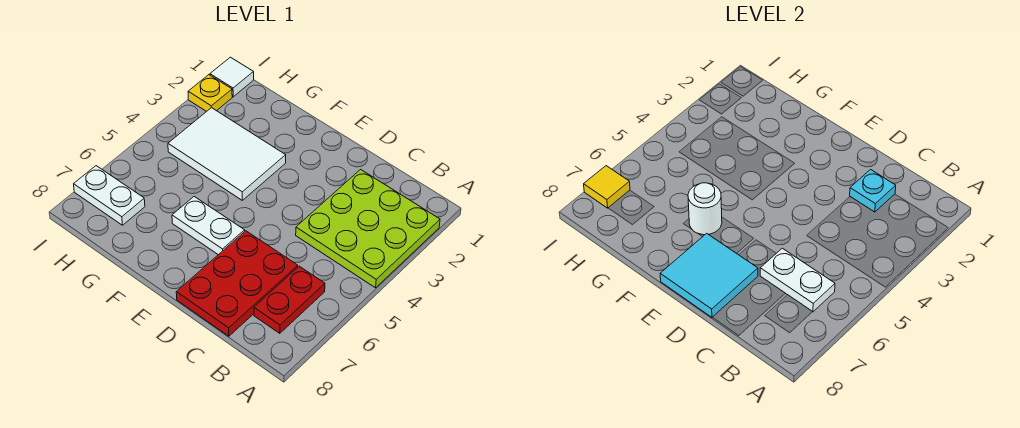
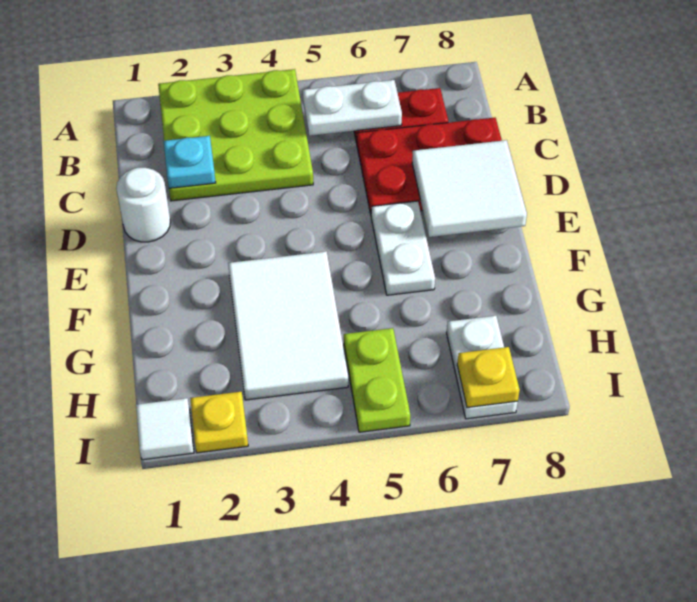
white plate B6:C6 level 2 -> white plate B5:B6 level 2
cyan tile D7:E8 level 2 -> white tile D7:E8 level 2
white round brick F6 level 2 -> white round brick D1 level 1
none -> lime plate H5:I5 level 1
yellow tile I7 level 2 -> yellow plate I7 level 2

